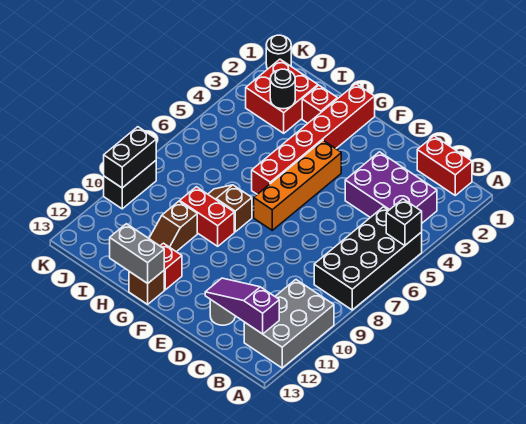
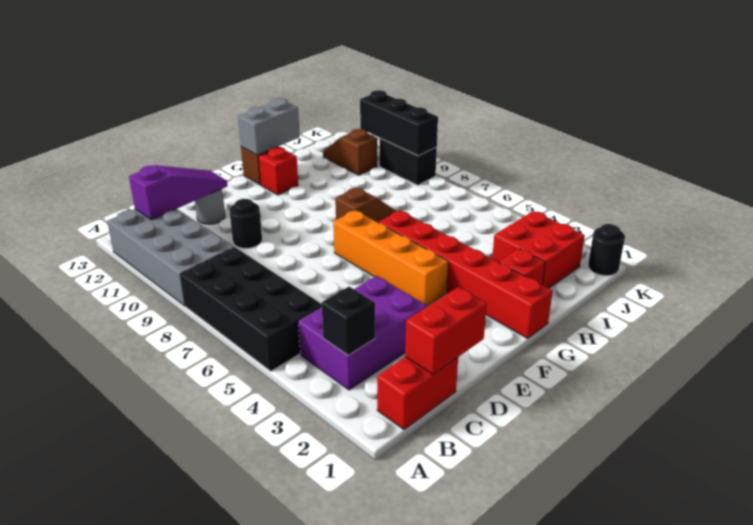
black brick A5 level 2 -> black brick B3 level 2
grey brick A10:B12 level 1 -> grey brick A9:B12 level 1
red brick G9:H9 level 1 -> red brick C1:D1 level 2
brown slope H10:H11 level 1 top 10 -> brown slope J11:J12 level 1 top 11
black round brick I3 level 2 -> black round brick D10 level 1
black brick K9:K10 level 2 -> black brick K9:K11 level 2

